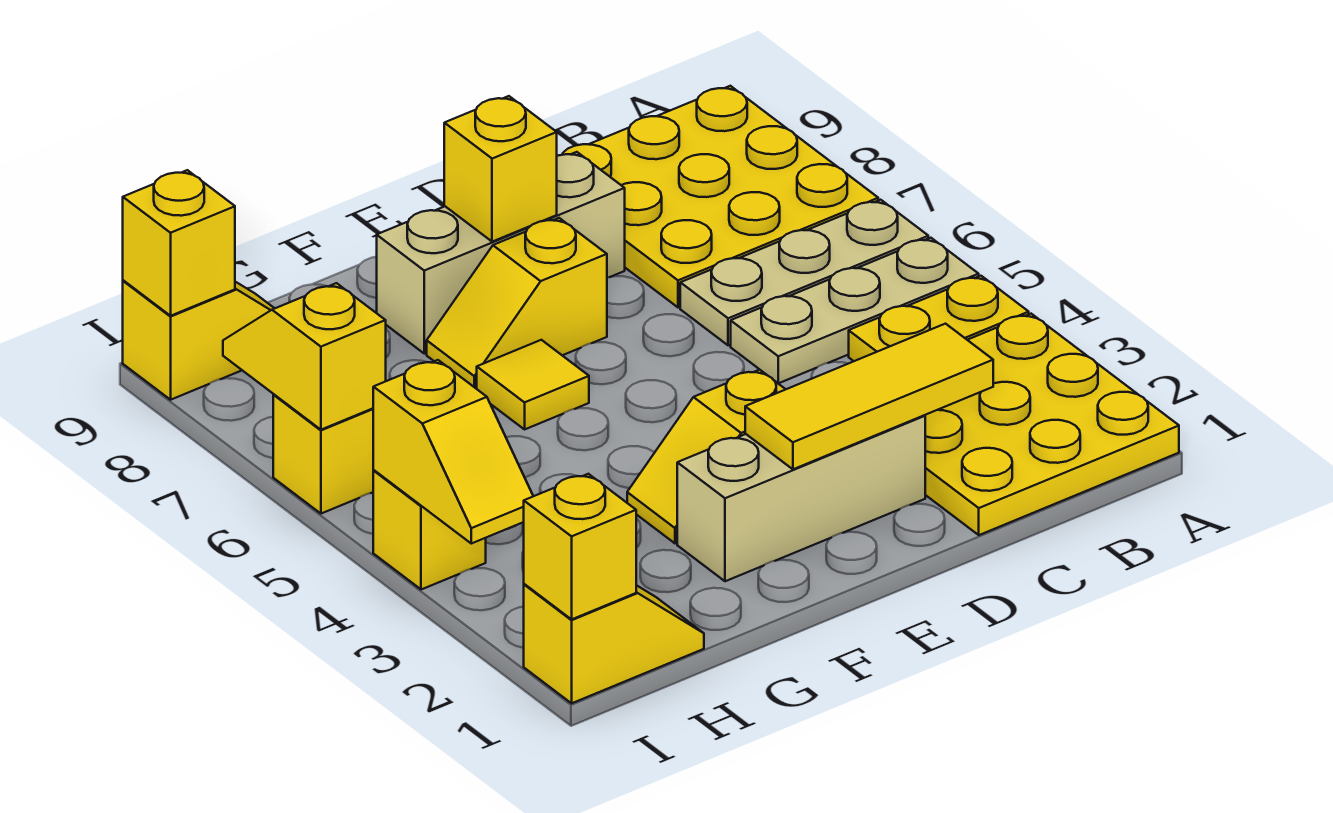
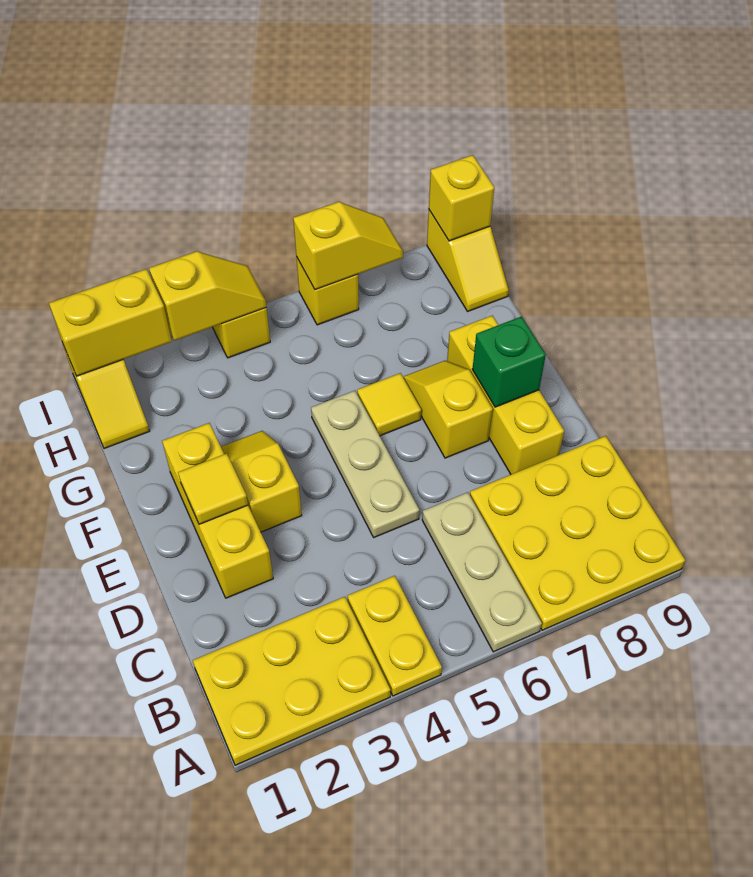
yellow plate A1:C3 level 1 -> yellow plate A1:B3 level 1
tan plate A5:C5 level 1 -> tan plate D5:F5 level 1
yellow tile C2:E2 level 2 -> yellow tile E2 level 2
tan brick D2:F2 level 1 -> yellow brick D2:F2 level 1
tan brick D8:F8 level 1 -> yellow brick D8:F8 level 1
yellow brick E8 level 2 -> green brick E8 level 2
yellow brick I1 level 2 -> yellow brick I1:I2 level 2
yellow slope I3:I4 level 2 top 4 -> yellow slope I3:I4 level 2 top 3

